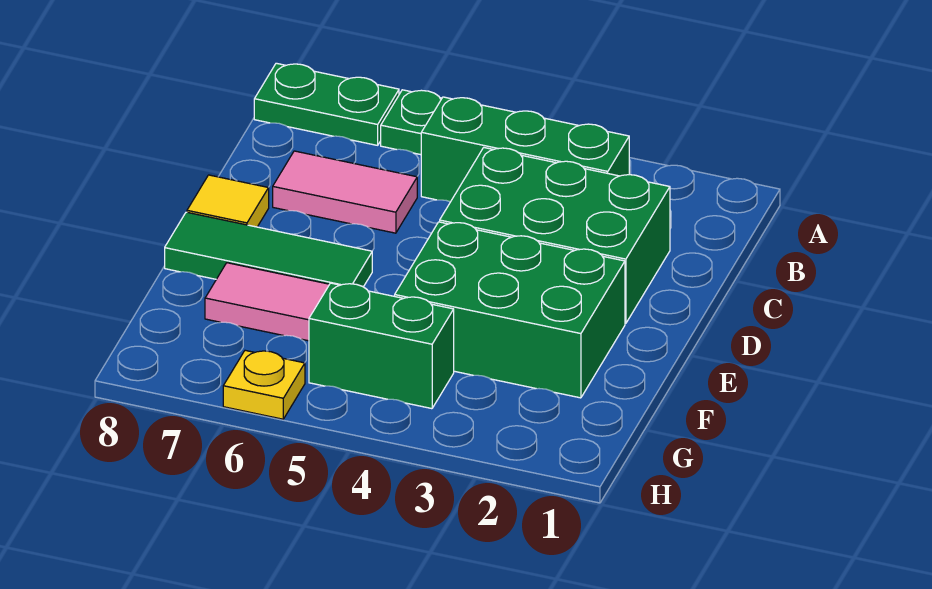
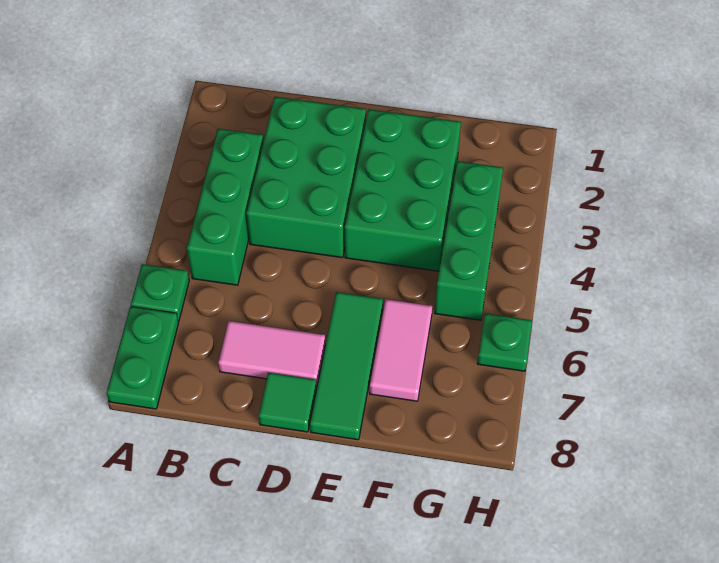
pink tile C6:C7 level 1 -> pink tile C7:D7 level 1
yellow tile D8 level 1 -> green tile D8 level 1
green brick G4:G5 level 1 -> green brick G3:G5 level 1
yellow plate H6 level 1 -> green plate H6 level 1

